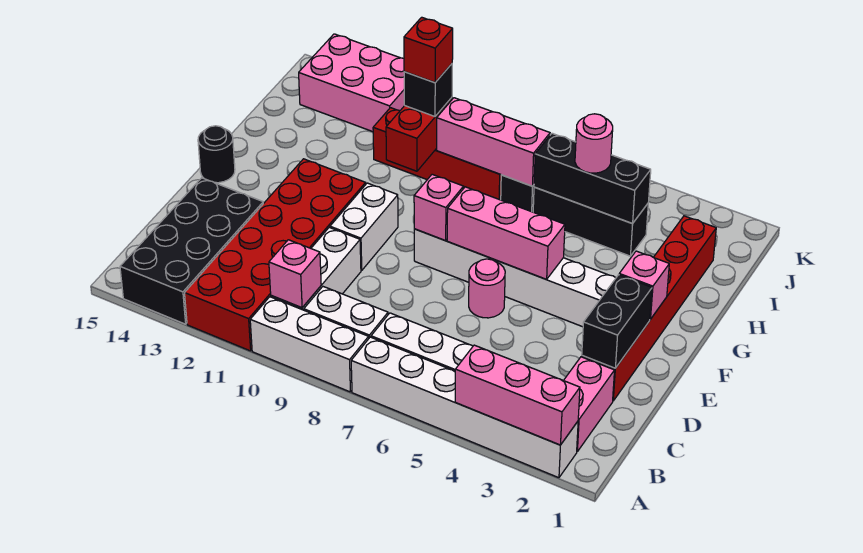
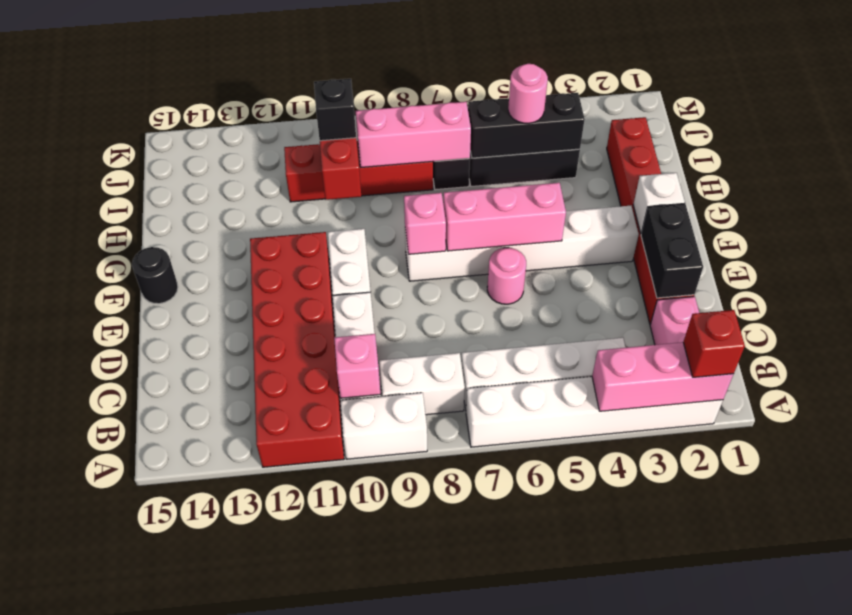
white brick A8:A10 level 1 -> white brick A9:A10 level 1
black brick A13:D14 level 1 -> none
pink brick F2 level 2 -> white brick F2 level 2
red brick I10 level 4 -> red brick A2 level 3
pink brick J12:K14 level 1 -> none

